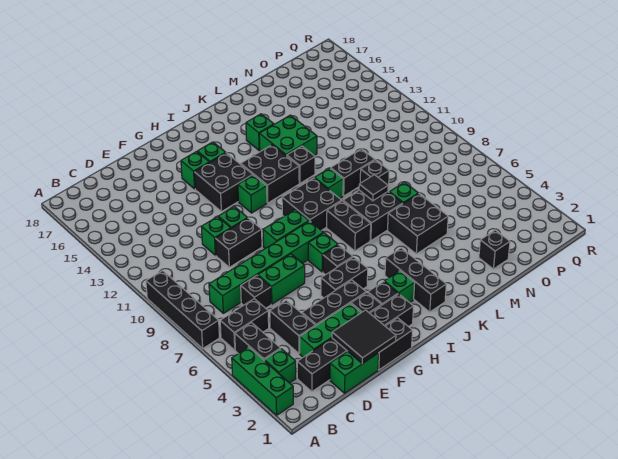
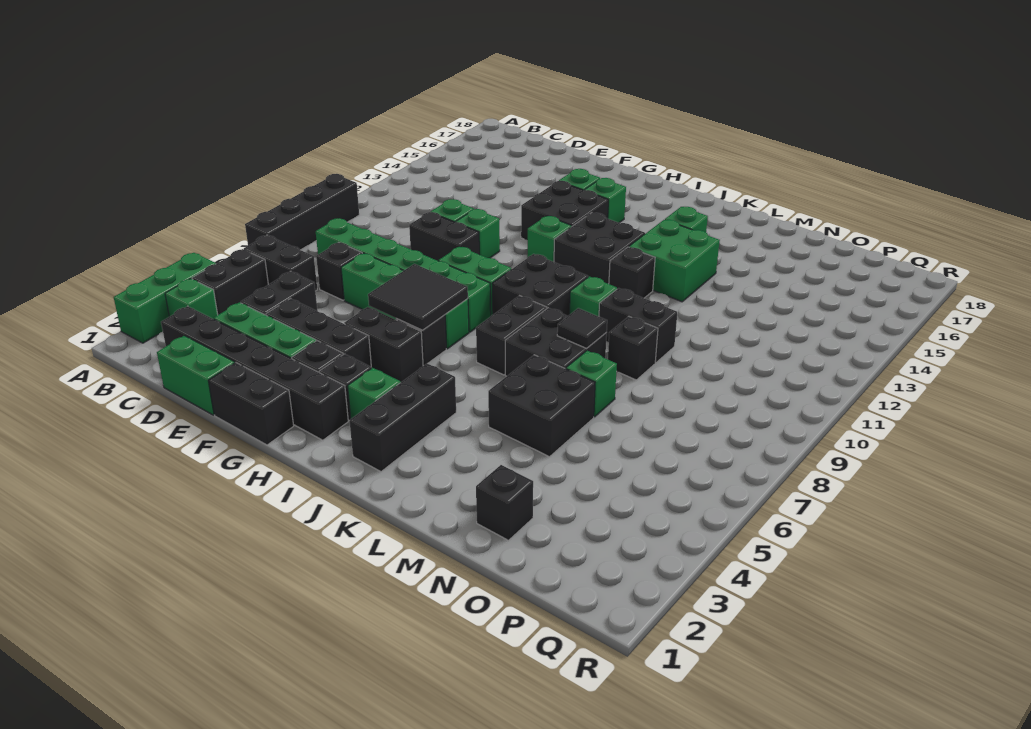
black tile E1:F2 level 2 -> black tile G6:H7 level 2

